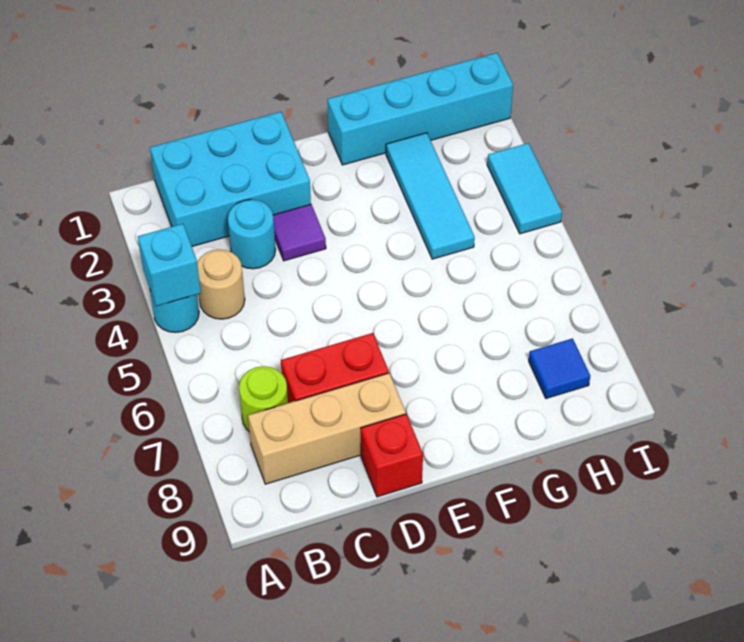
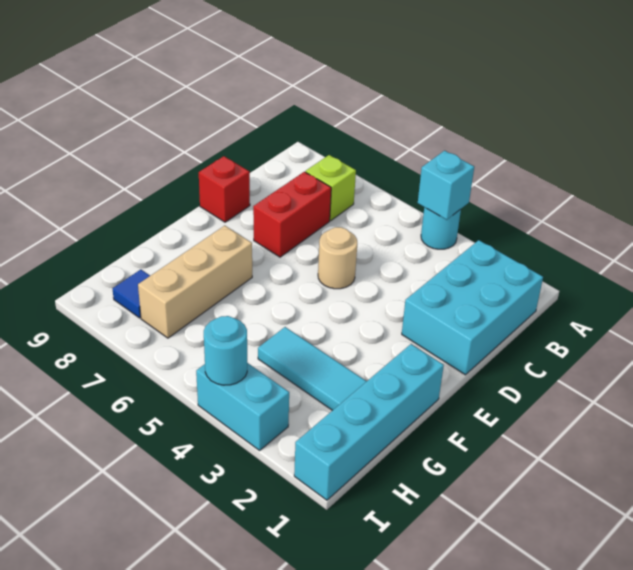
tan round brick B4 level 1 -> tan round brick D5 level 1
lime round brick B7 level 1 -> lime brick B7 level 1
tan brick B8:D8 level 1 -> tan brick F7:H7 level 1
cyan round brick C3 level 1 -> cyan round brick I4 level 2
purple tile D3 level 1 -> none
cyan tile I3:I4 level 1 -> cyan brick I3:I4 level 1

